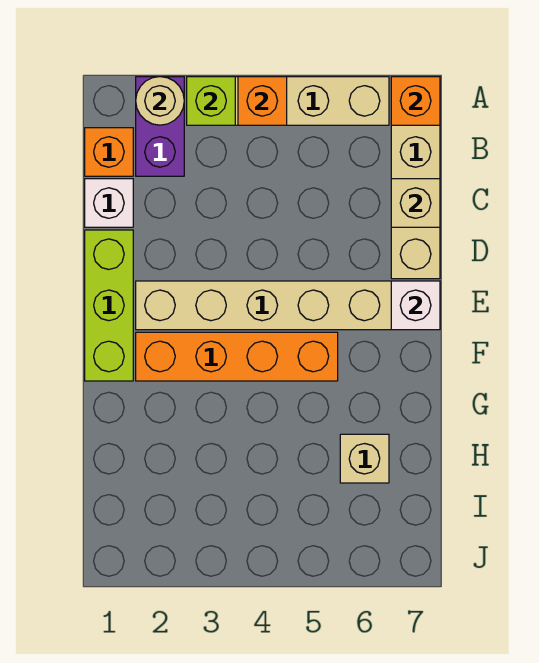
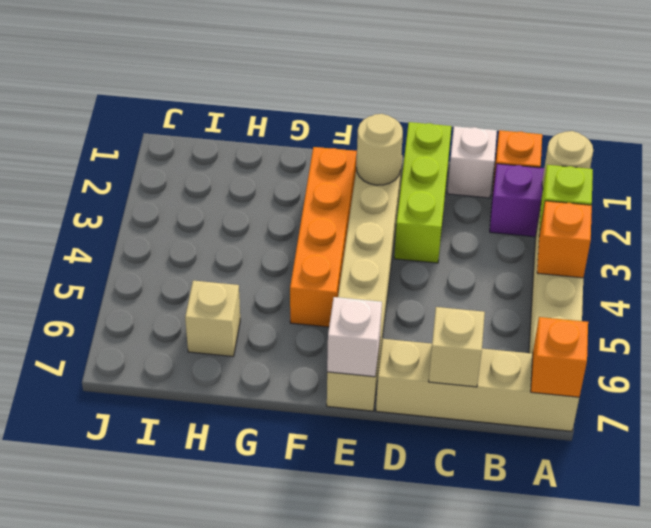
lime brick D1:F1 level 1 -> lime brick D1:D3 level 1
none -> tan round brick E2 level 2

